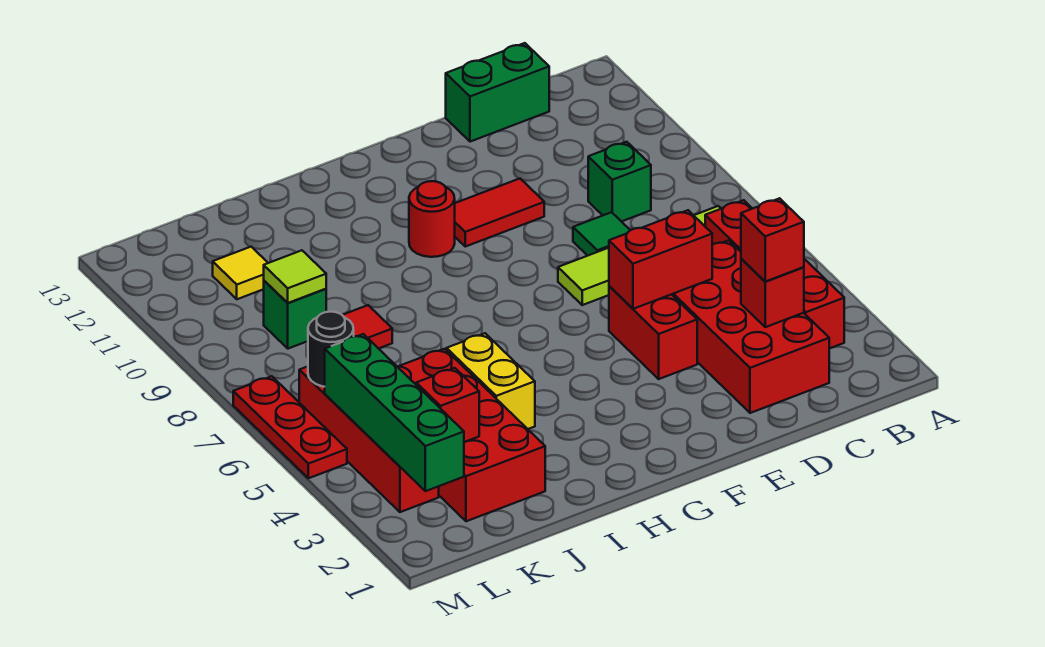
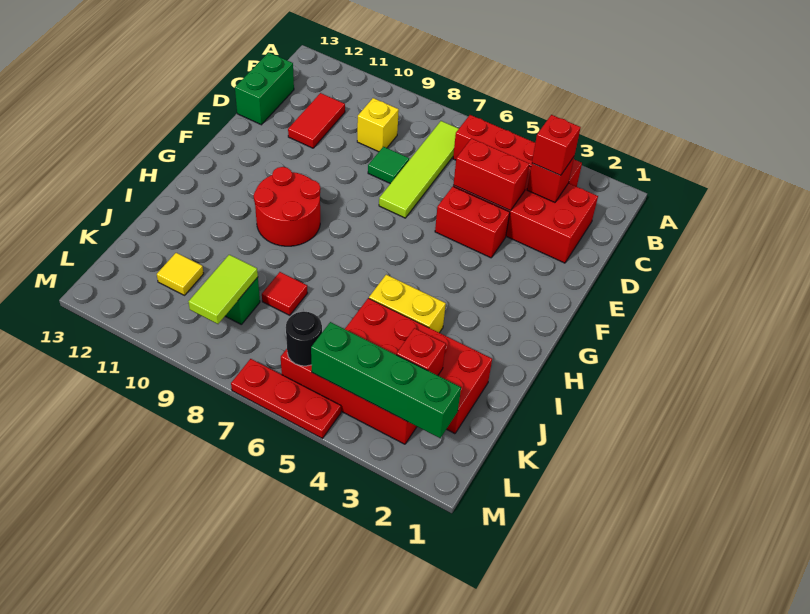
green brick C9 level 1 -> yellow brick C9 level 1
red brick D5:E5 level 2 -> red brick D4:D5 level 2
red tile E10:F10 level 1 -> red tile C11:D11 level 1
red round brick G10 level 1 -> red round brick G9:H10 level 1
lime tile K9 level 2 -> lime tile K9:L9 level 2

